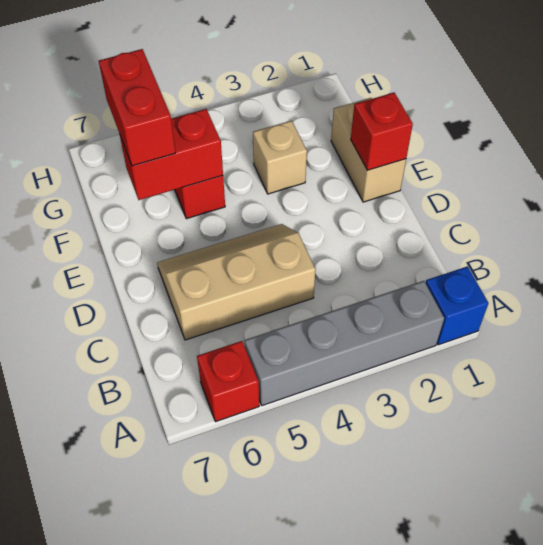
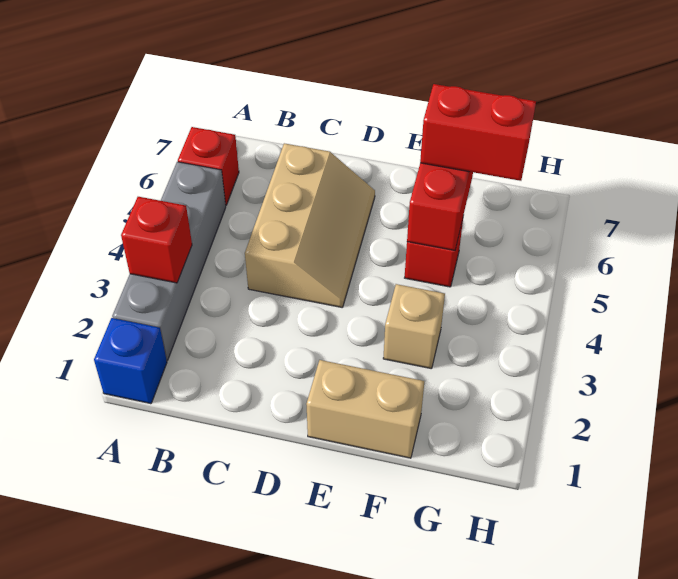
red brick E1 level 2 -> red brick A3 level 2

